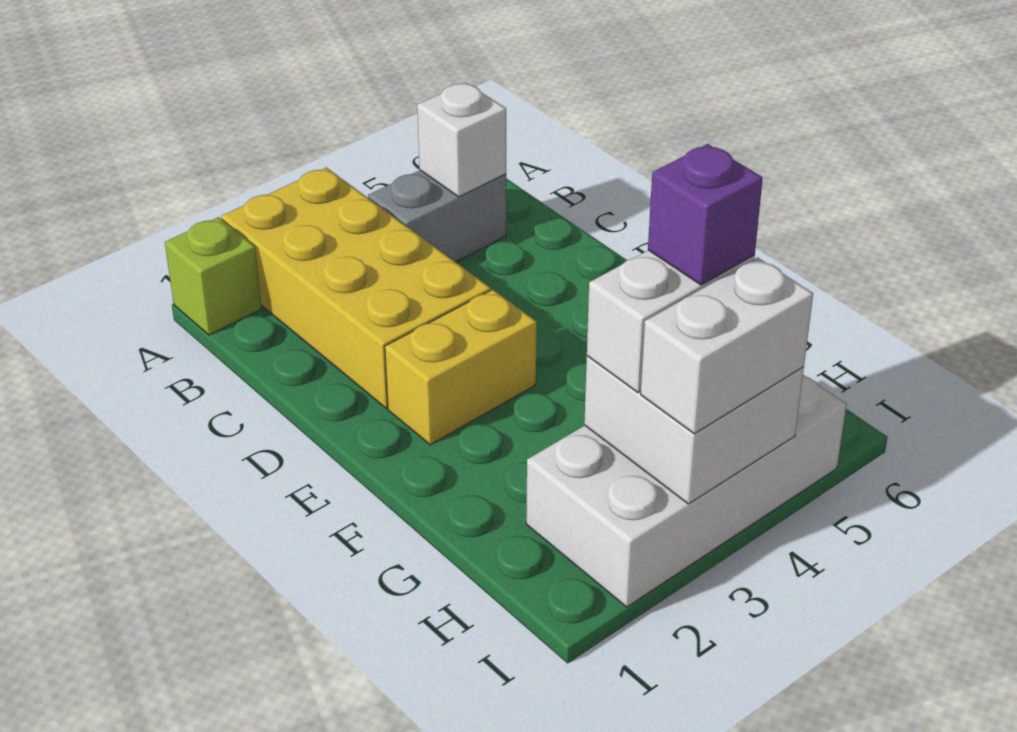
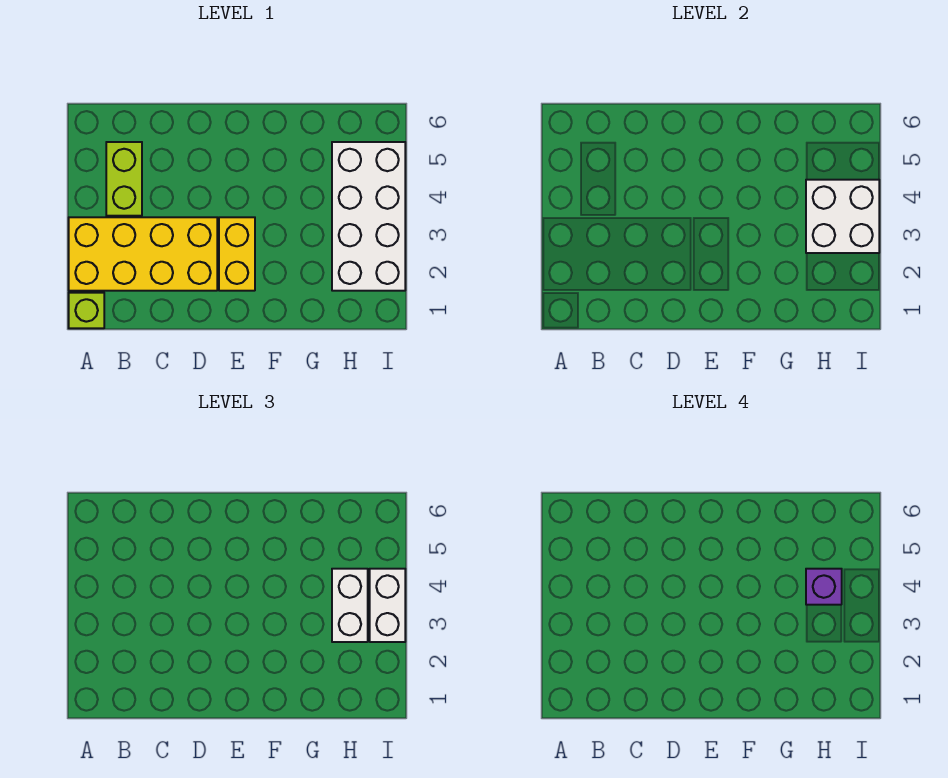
grey brick B4:B5 level 1 -> lime brick B4:B5 level 1
white brick B5 level 2 -> none

